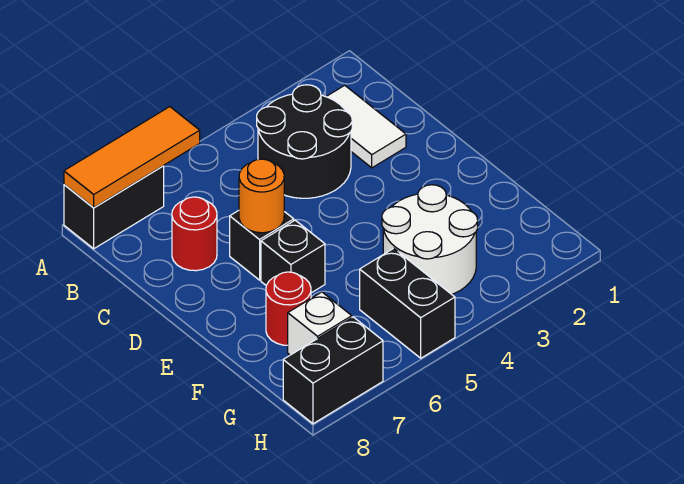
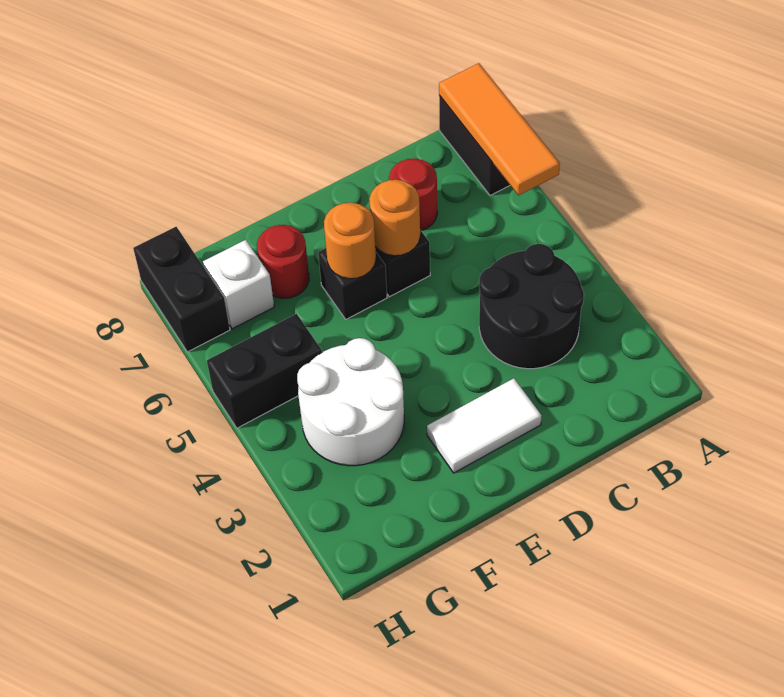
white tile B2:C2 level 1 -> white tile D2:E2 level 1
none -> orange round brick E6 level 2

